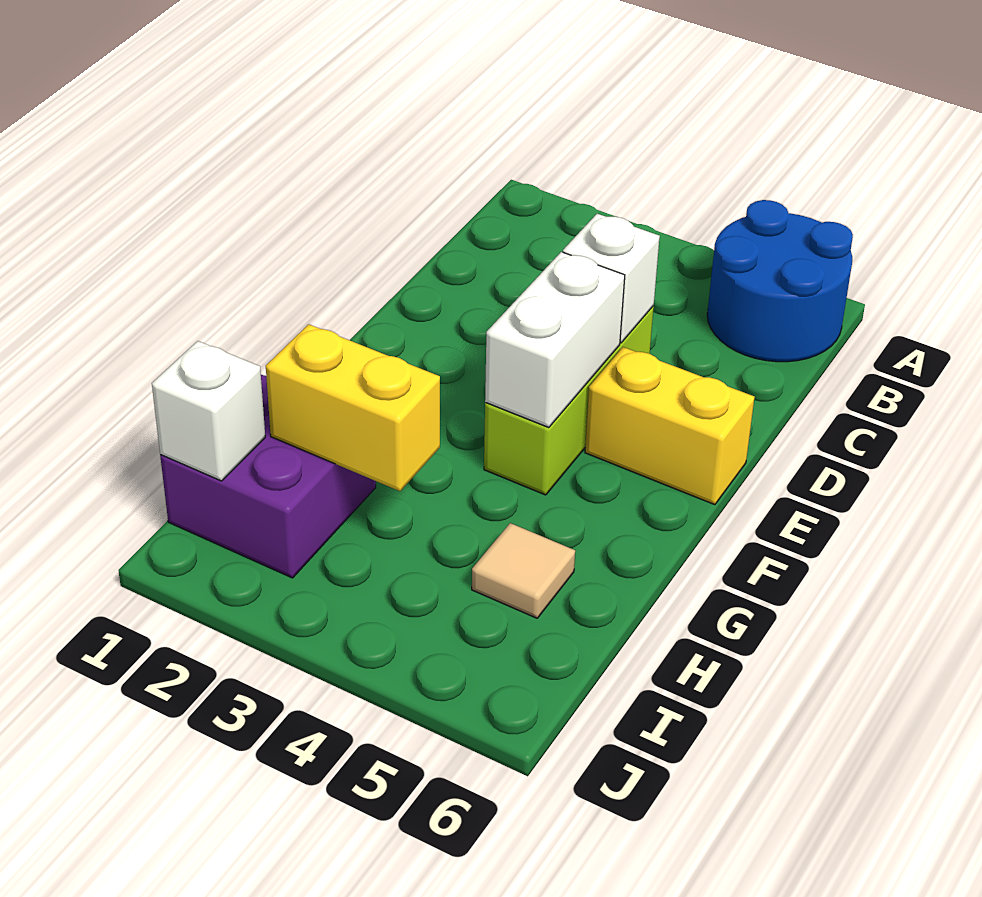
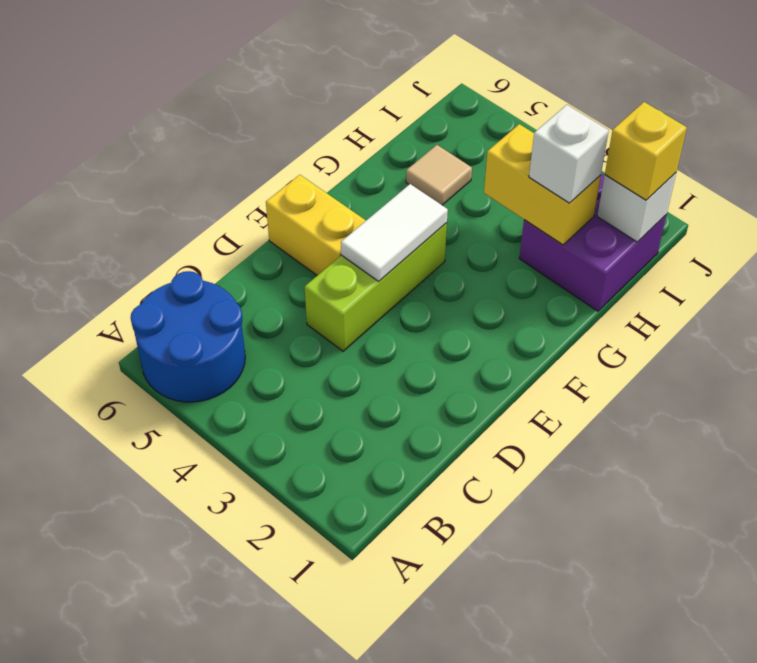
white brick D4 level 2 -> white brick H2 level 3
white brick E4:F4 level 2 -> white tile E4:F4 level 2
none -> yellow brick I1 level 3

